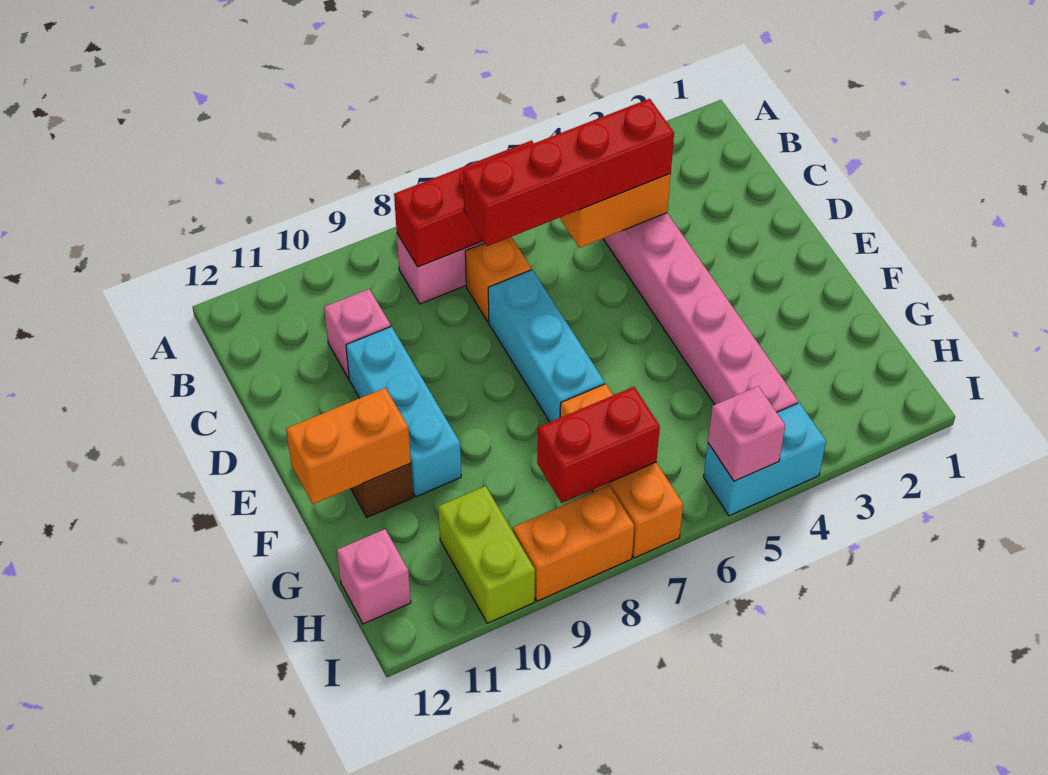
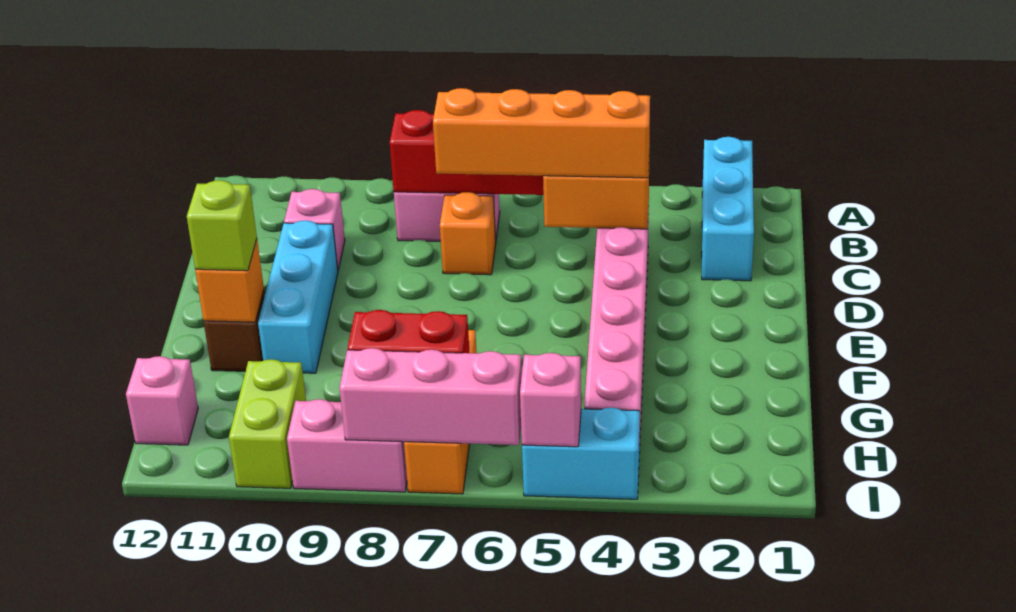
red brick C4:C7 level 3 -> orange brick C4:C7 level 3
cyan brick D7:F7 level 1 -> cyan brick A2:C2 level 1
orange brick F11:F12 level 2 -> orange brick F11 level 2
none -> lime brick F11 level 3
none -> pink brick I6:I8 level 2
orange brick I8:I9 level 1 -> pink brick I8:I9 level 1

